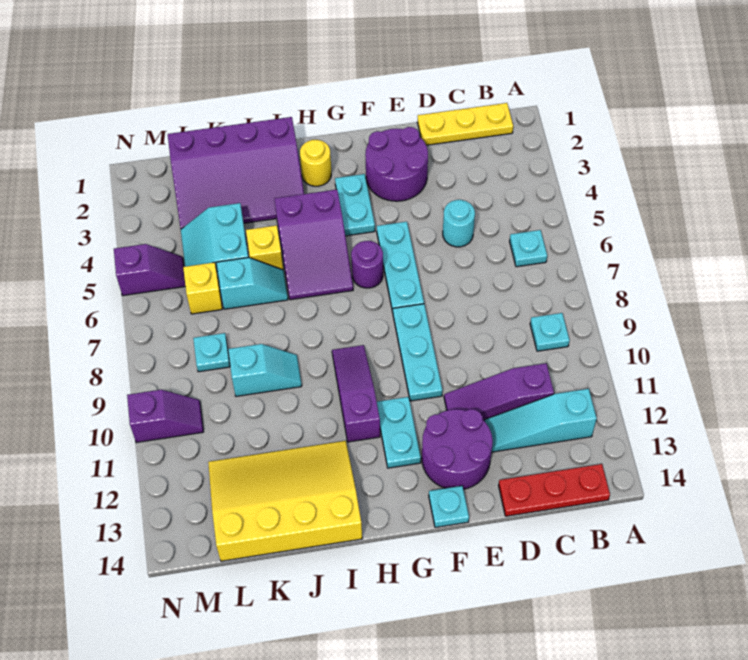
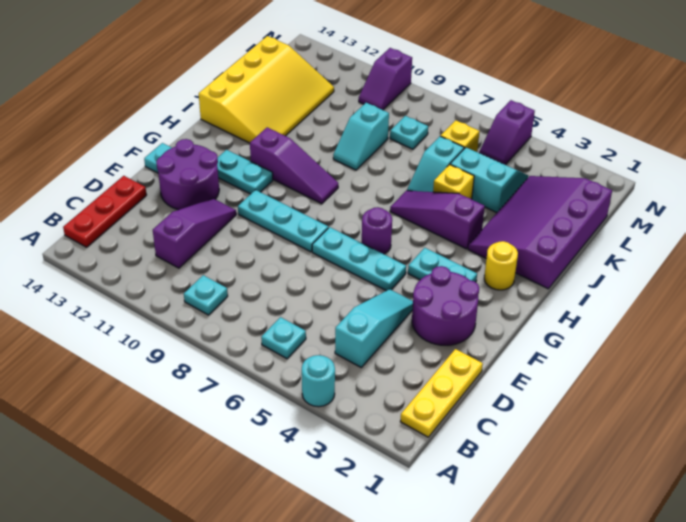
cyan slope B12:D12 level 1 top B -> cyan slope C4:E4 level 1 top C
cyan round brick D5 level 1 -> cyan round brick A4 level 1
purple slope H4:I6 level 1 top 4 -> purple slope I4:I6 level 1 top 4

